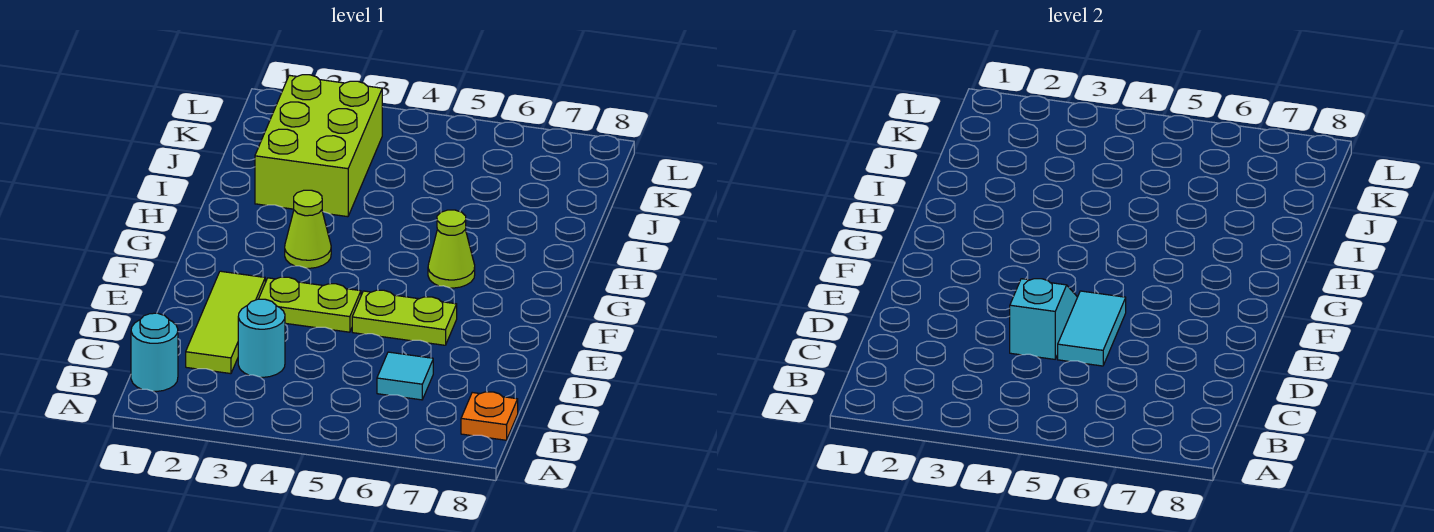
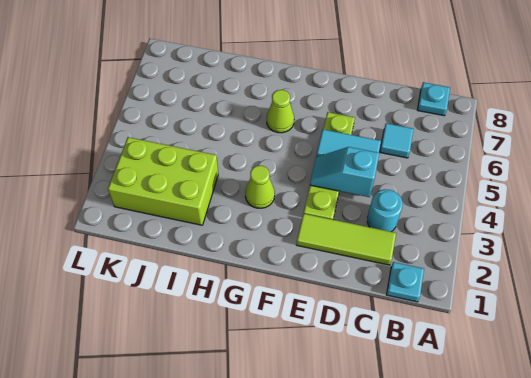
cyan round brick B1 level 1 -> cyan plate B1 level 1
orange plate B8 level 1 -> cyan plate B8 level 1

